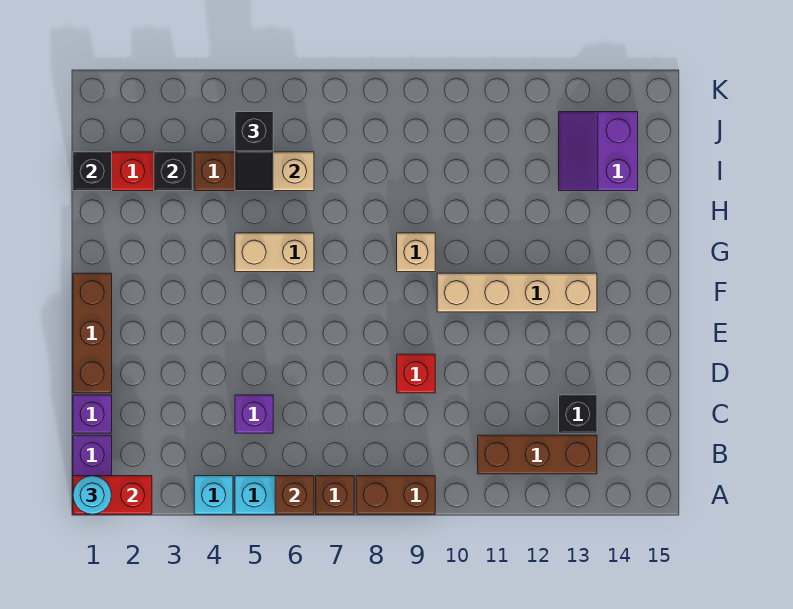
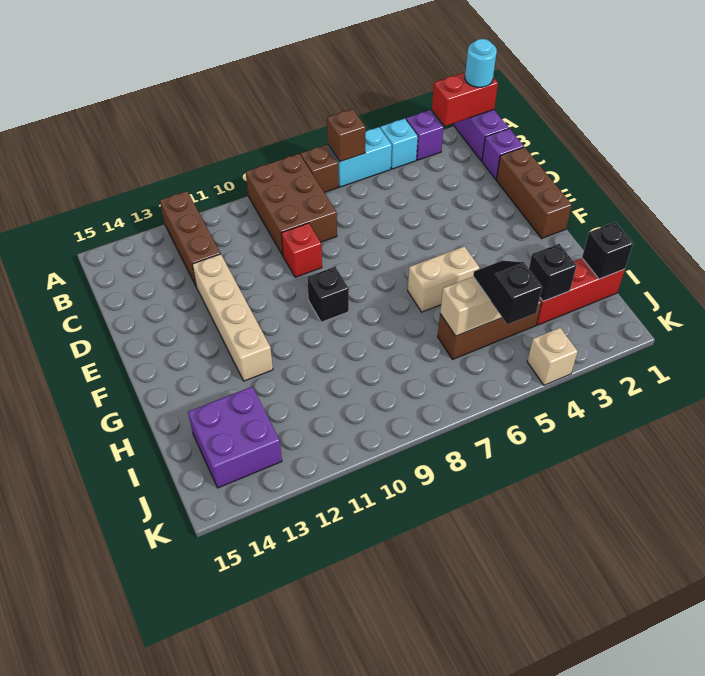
brown brick A8:A9 level 1 -> brown brick A8:C9 level 1
brown brick B11:B13 level 1 -> brown brick A12:C12 level 1
purple brick C5 level 1 -> purple brick A3 level 1
black brick C13 level 1 -> black brick F9 level 1
tan brick F10:F13 level 1 -> tan brick D12:G12 level 1
tan brick G9 level 1 -> tan brick K4 level 1
purple slope I13:J14 level 1 top 14 -> purple brick I13:J14 level 1

